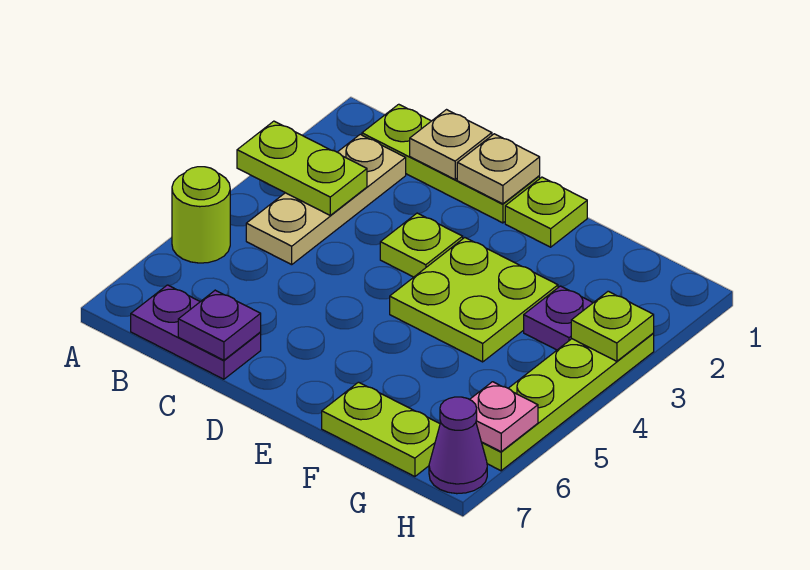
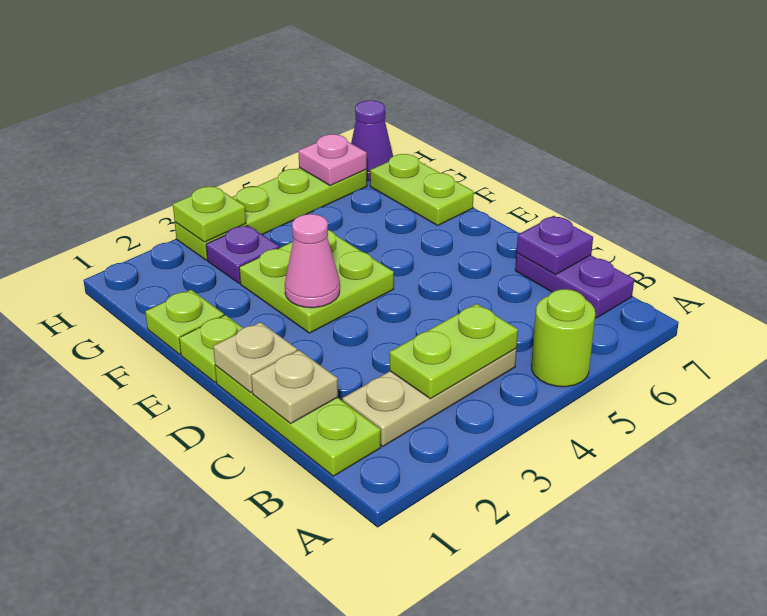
lime plate A3:B3 level 2 -> lime plate B3:B4 level 2
lime plate D3 level 1 -> lime plate F1 level 1
none -> pink cone E3 level 2

